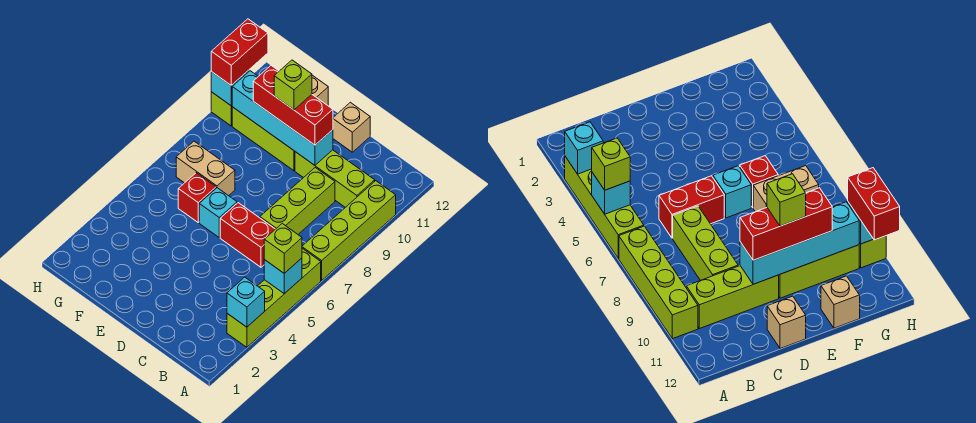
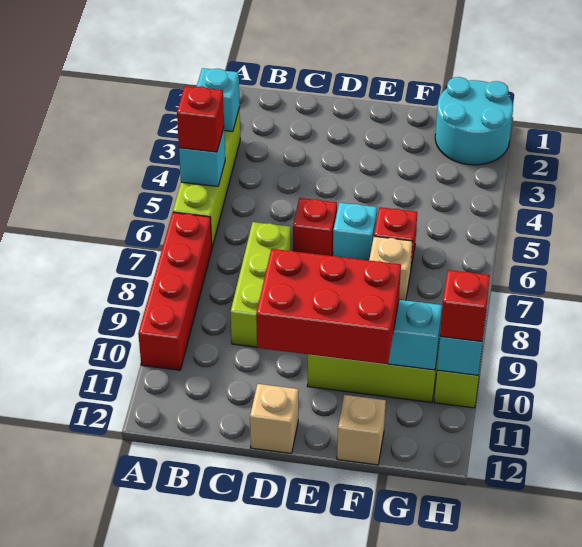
lime brick A5 level 3 -> red brick A5 level 3
lime brick A7:A10 level 1 -> red brick A7:A10 level 1
lime brick B10:D10 level 1 -> none
red brick C6:D6 level 1 -> red brick D6 level 1
red brick D10:F10 level 3 -> red brick D10:F11 level 3
lime brick E10 level 4 -> none
tan brick F7:G7 level 1 -> tan brick F7 level 1
none -> cyan round brick G1:H2 level 1
red brick H10:H11 level 3 -> red brick H10 level 3

